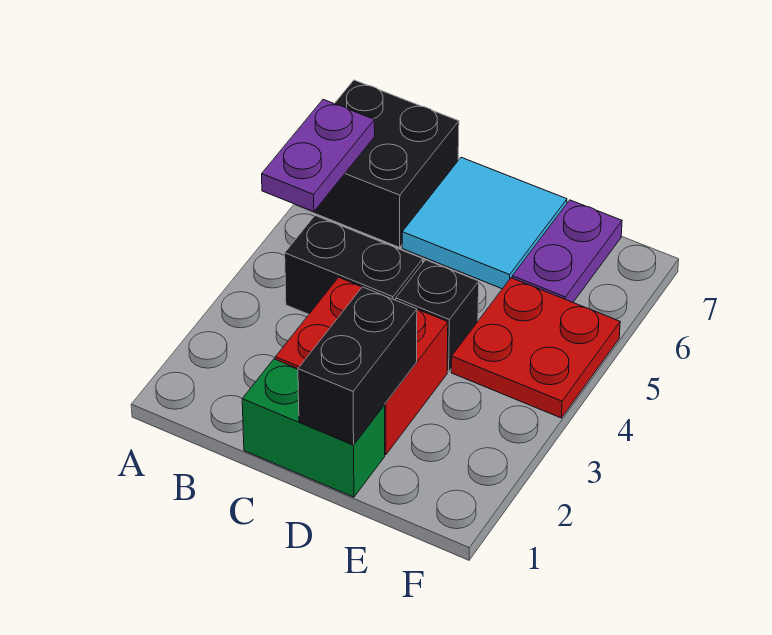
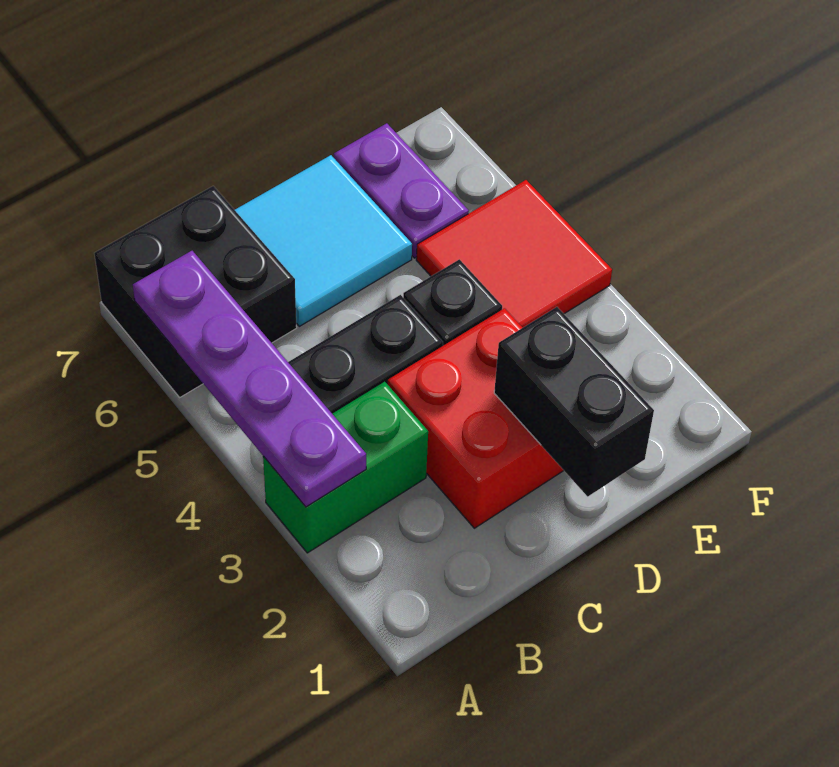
purple plate A5:A6 level 2 -> purple plate A3:A6 level 2
green brick C1:D1 level 1 -> green brick A3:B3 level 1
red plate E4:F5 level 1 -> red tile E4:F5 level 1

